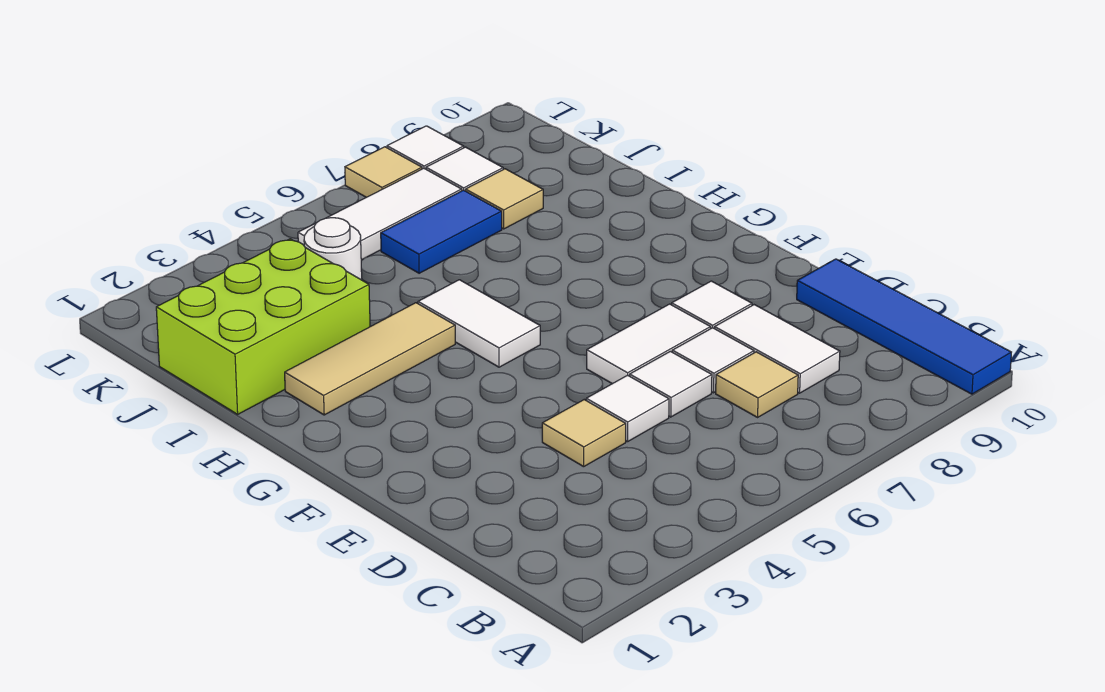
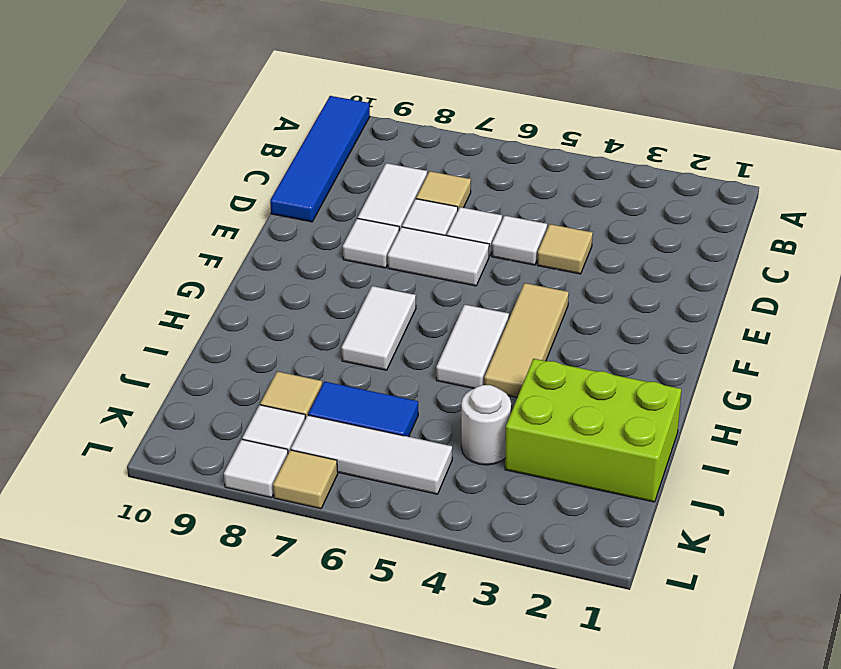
none -> white tile G7:H7 level 1
tan tile H2:H4 level 1 -> tan tile F4:H4 level 1

